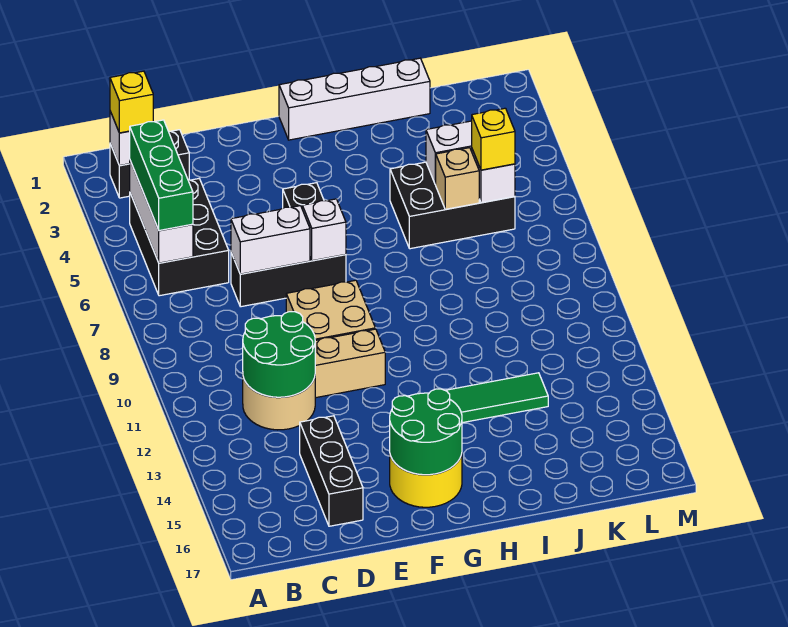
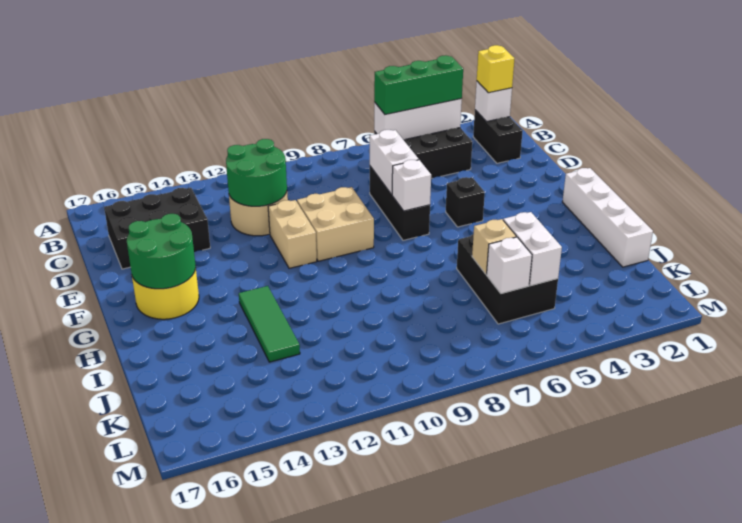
black brick D14:D16 level 1 -> black brick C14:D16 level 1
yellow brick K6 level 3 -> none

